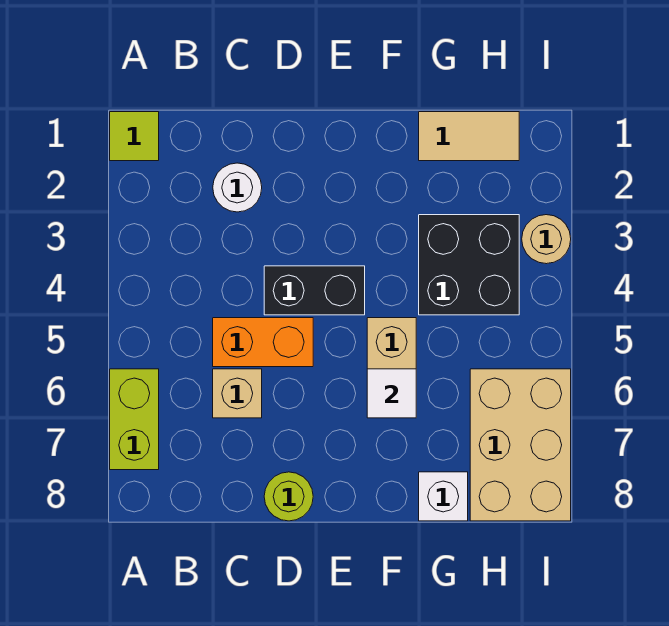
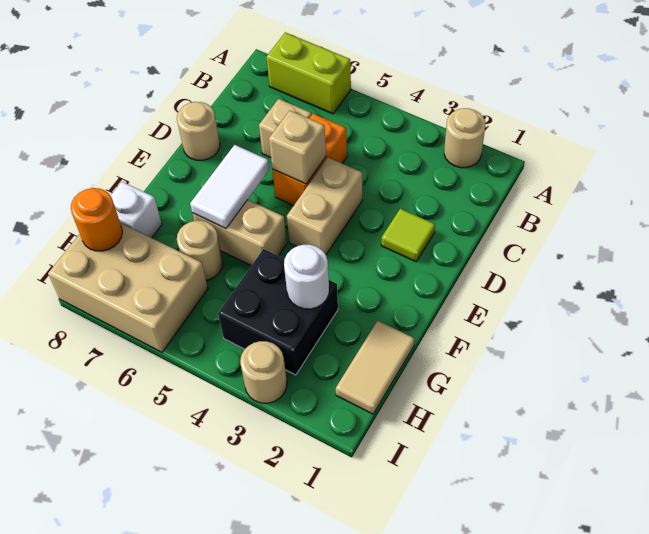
lime tile A1 level 1 -> lime tile D2 level 1
none -> tan round brick A2 level 1
white round brick C2 level 1 -> white round brick G3 level 2
black brick D4:E4 level 1 -> tan brick D4:E4 level 1
none -> tan brick D5 level 2
lime round brick D8 level 1 -> tan round brick D8 level 1
white tile F6 level 2 -> white tile E6:F6 level 2
none -> tan round brick G6 level 1
none -> orange round brick H8 level 2

